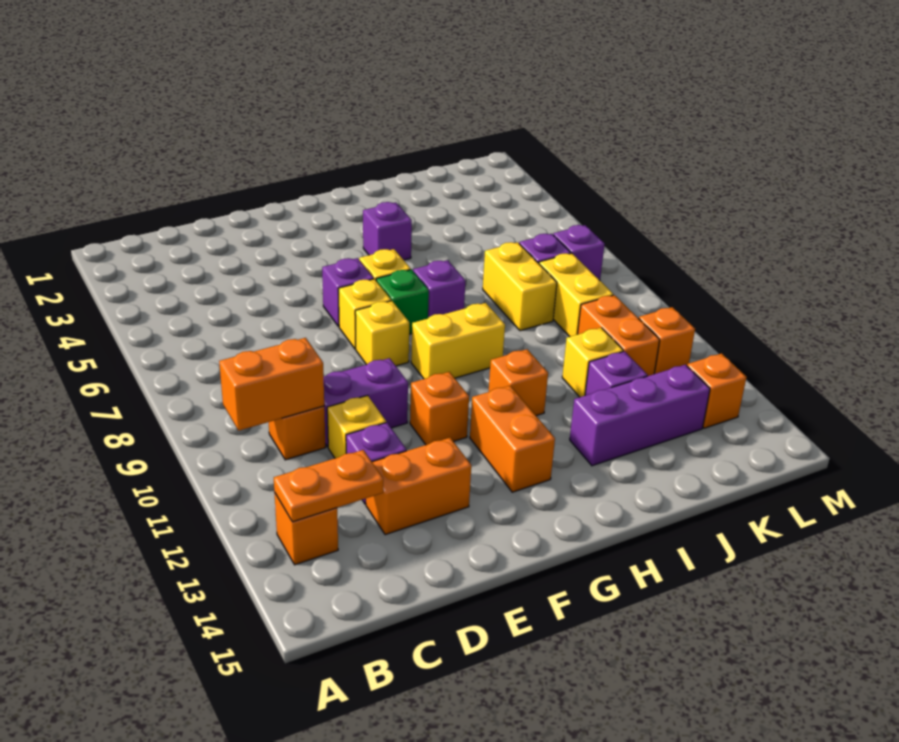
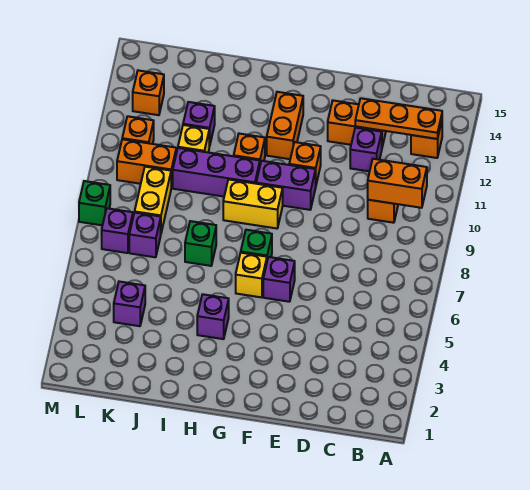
orange plate B13:C13 level 2 -> orange plate B13:D13 level 2
purple brick D10:E10 level 1 -> purple brick F10:G10 level 1
yellow brick D11 level 1 -> none
yellow brick F7 level 1 -> none
yellow brick F8 level 1 -> none
purple brick H7 level 1 -> purple brick K4 level 1
none -> green brick I7 level 1
purple brick I13:K13 level 1 -> purple brick H10:J10 level 1
yellow brick J7:J8 level 1 -> none
orange brick K10:K11 level 1 -> orange brick K10:L10 level 1
none -> green brick M8 level 1

